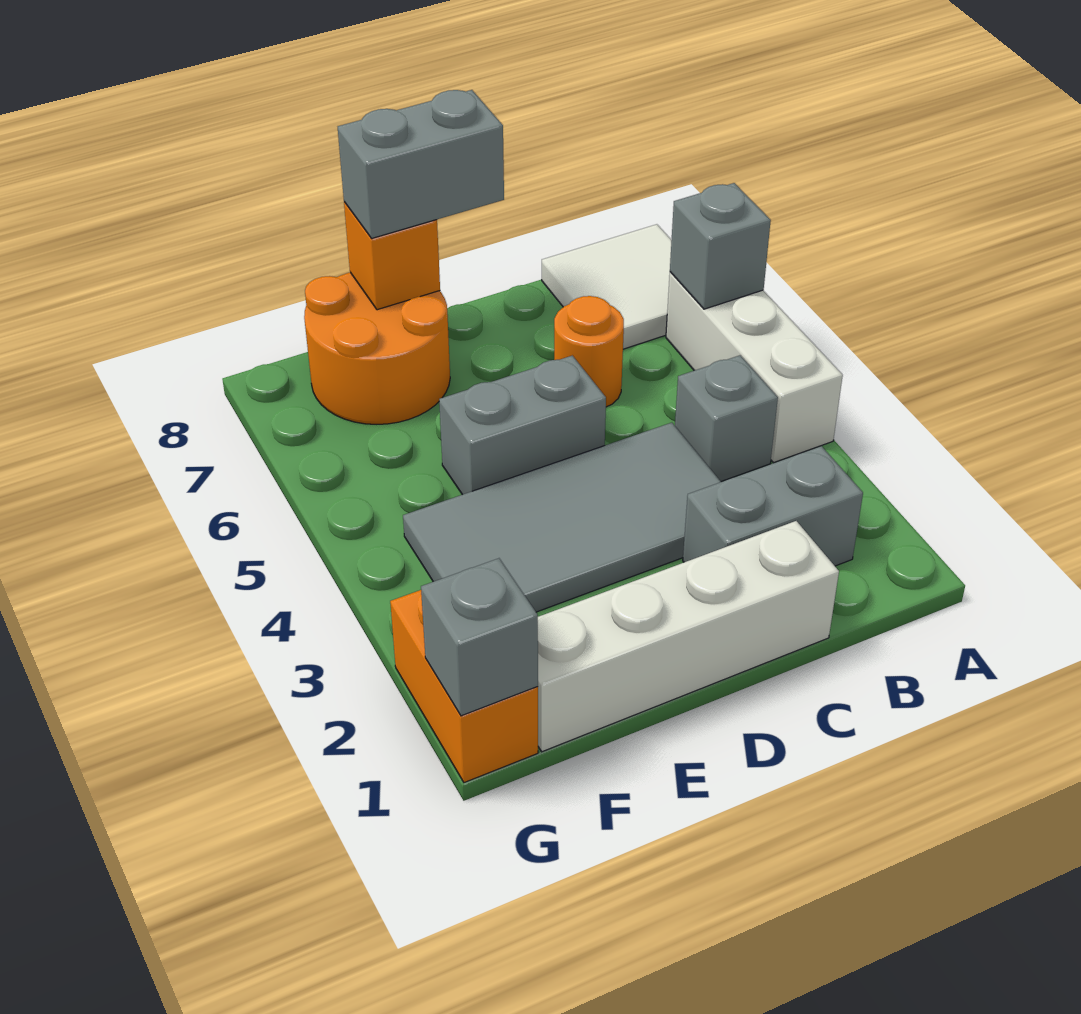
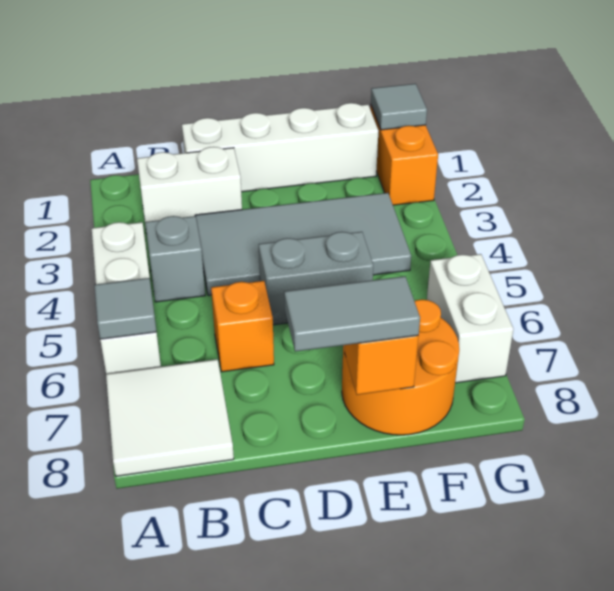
grey brick A6 level 2 -> grey tile A6 level 2
grey brick B2:C2 level 1 -> white brick B2:C2 level 1
orange round brick C6 level 1 -> orange brick C6 level 1
grey brick D8:E8 level 3 -> grey tile D8:E8 level 3
grey brick G1 level 2 -> grey tile G1 level 2
none -> white brick G6:G7 level 1

